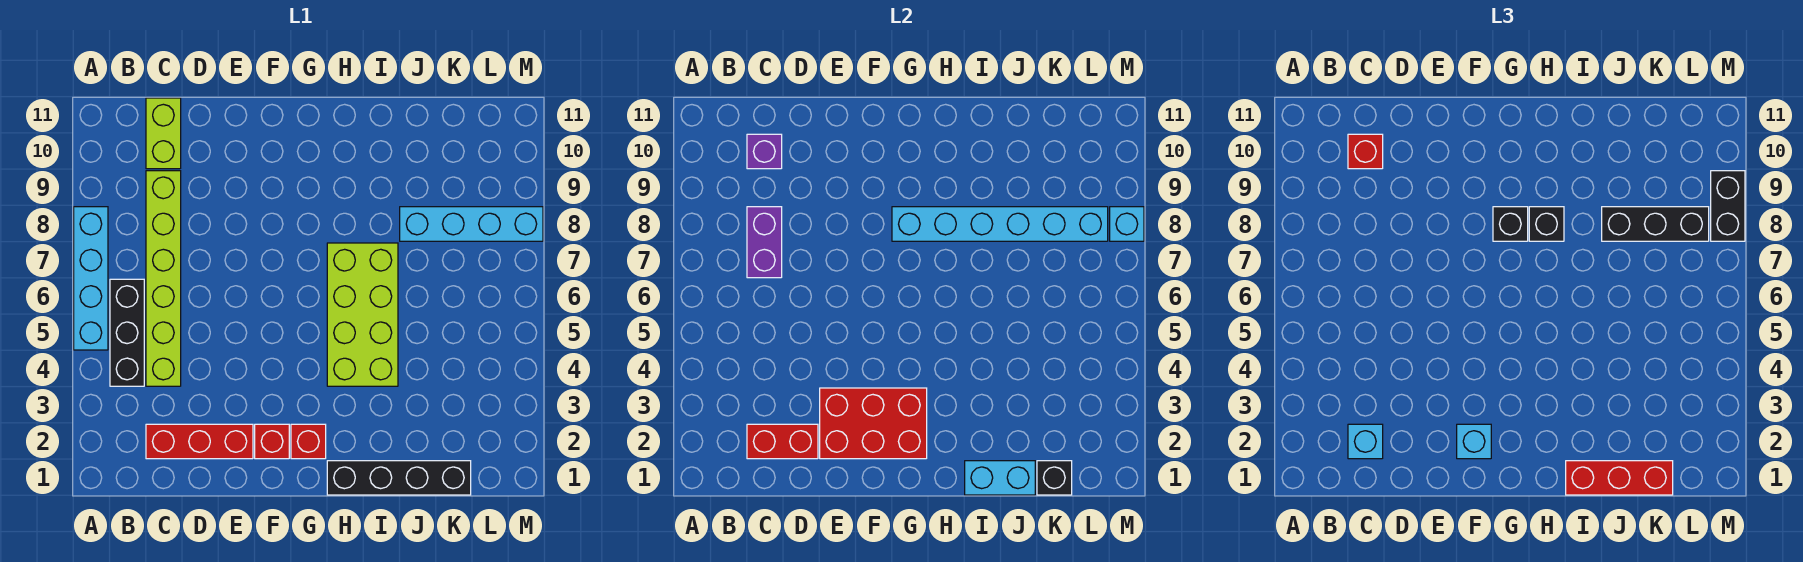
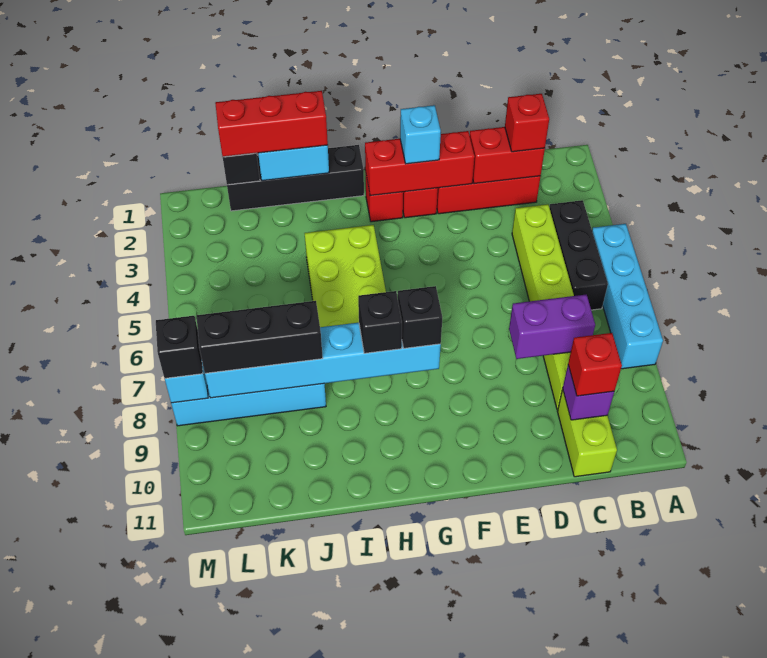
cyan brick C2 level 3 -> red brick C2 level 3
purple brick C7:C8 level 2 -> purple brick C8:D8 level 2
red brick E2:G3 level 2 -> red brick E2:G2 level 2
black brick M8:M9 level 3 -> black brick M8 level 3

